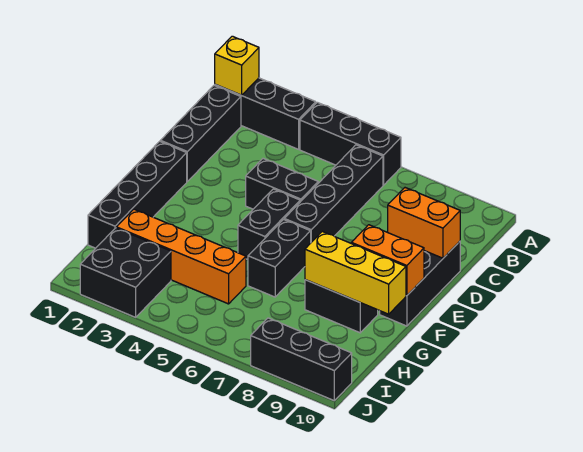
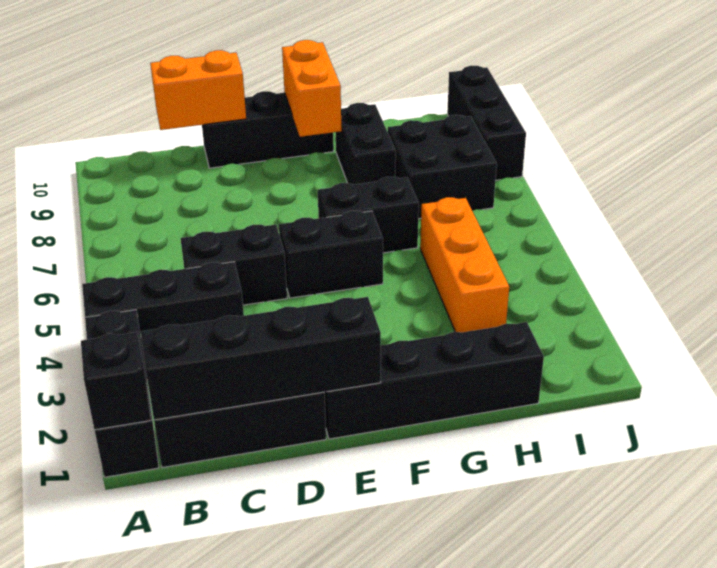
yellow brick A1 level 2 -> black brick A1 level 2
black brick A4:A6 level 1 -> black brick A4:C4 level 1
black brick B6:E6 level 1 -> black brick B1:E1 level 2
black brick D4:D5 level 1 -> black brick C5:D5 level 1
orange brick D9:D10 level 2 -> orange brick C10:D10 level 2
yellow brick G8:G10 level 2 -> none
orange brick H2:H5 level 1 -> orange brick H3:H5 level 1
black brick I2:J3 level 1 -> black brick H7:I8 level 1

